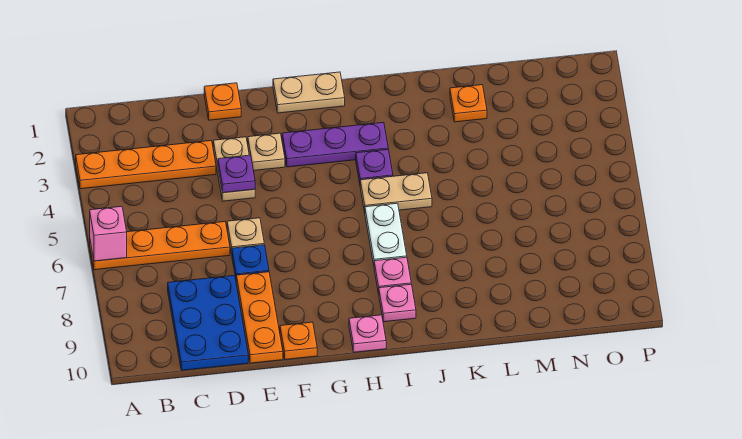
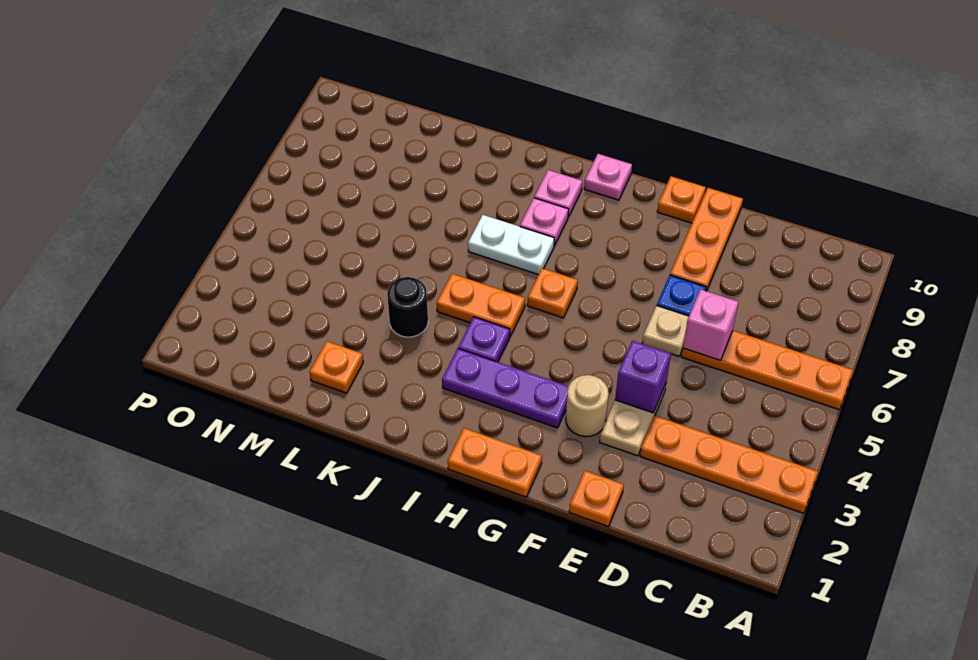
pink brick A6 level 2 -> pink brick D6 level 2
blue plate C8:D10 level 1 -> none
purple plate E4 level 2 -> purple brick E4 level 2
tan plate F3 level 1 -> tan round brick F3 level 1
tan plate G1:H1 level 1 -> orange plate G1:H1 level 1
none -> orange plate H6 level 1
tan plate I5:J5 level 1 -> orange plate I5:J5 level 1
white plate I6:I7 level 1 -> white plate I7:J7 level 1
none -> black round brick K4 level 1

